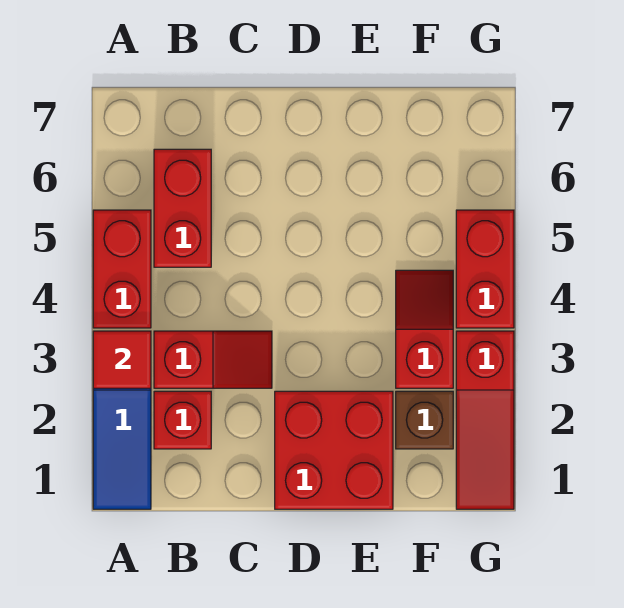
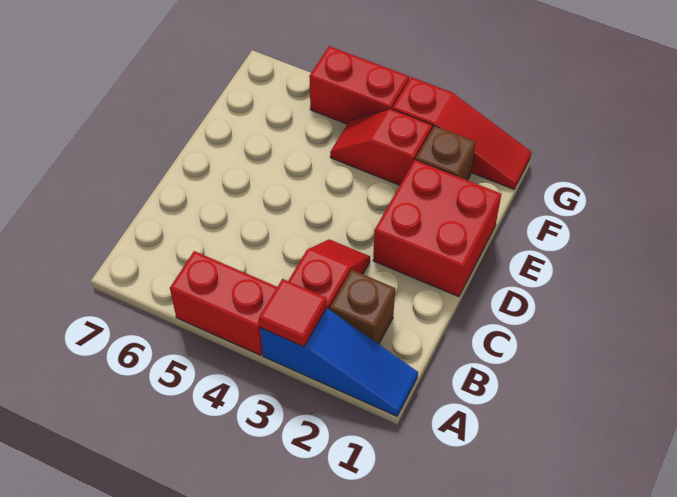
red brick B2 level 1 -> brown brick B2 level 1
red brick B5:B6 level 1 -> none

